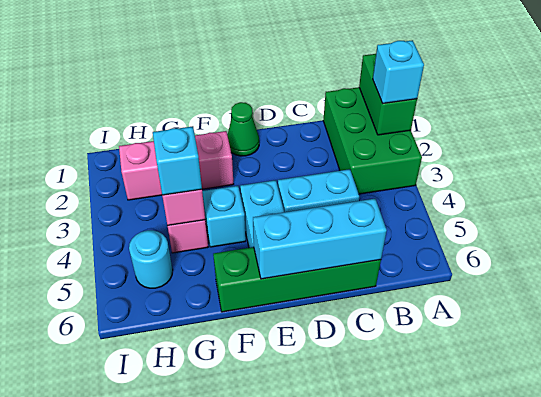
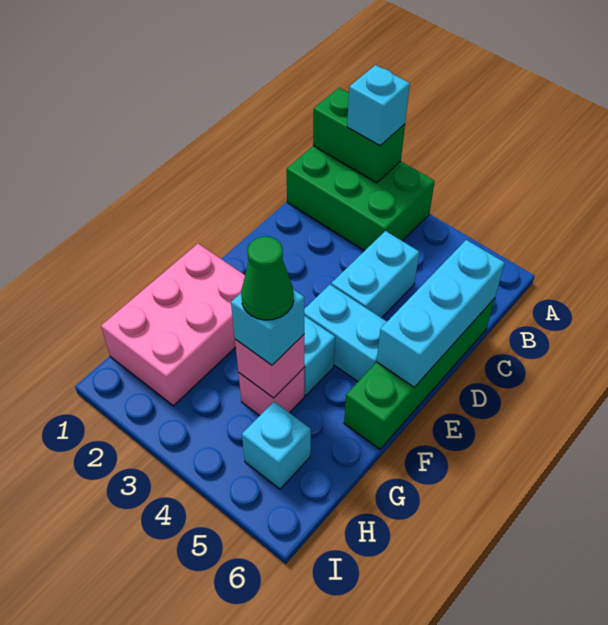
green cone E1 level 1 -> green cone G4 level 4
pink brick F2:H2 level 1 -> pink brick F1:H2 level 1
cyan round brick H5 level 1 -> cyan brick H5 level 1

